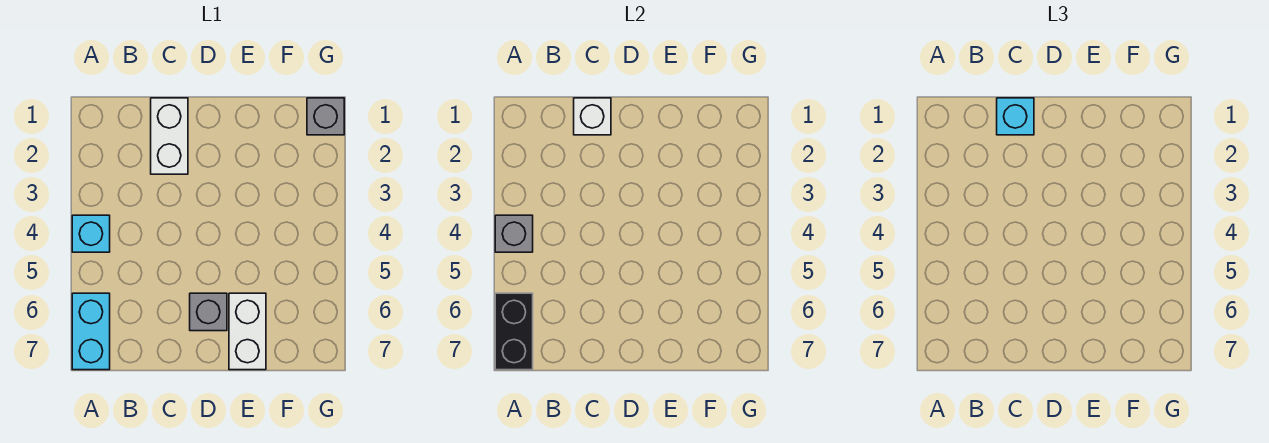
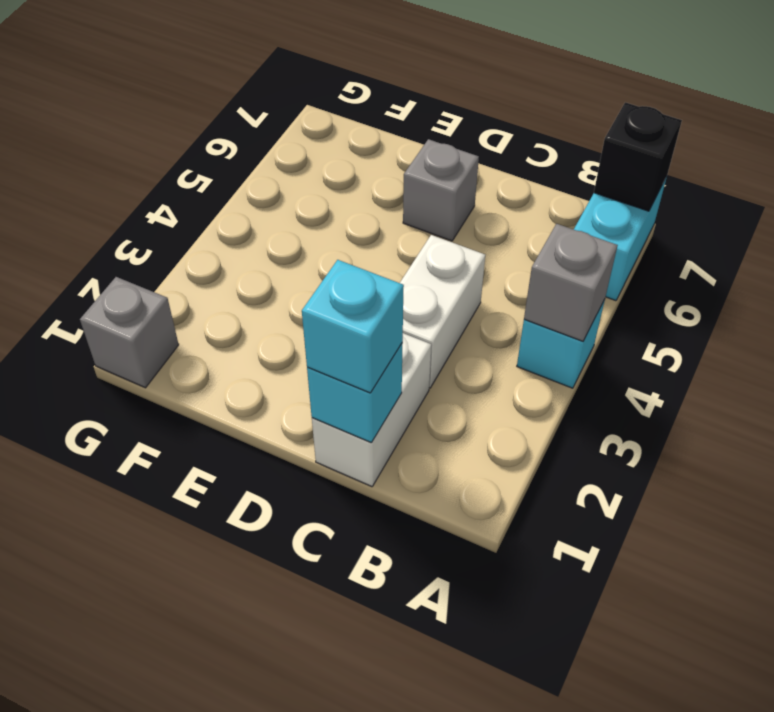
black brick A6:A7 level 2 -> black brick A7 level 2
white brick C1 level 2 -> cyan brick C1 level 2
white brick E6:E7 level 1 -> white brick C3:C4 level 1

